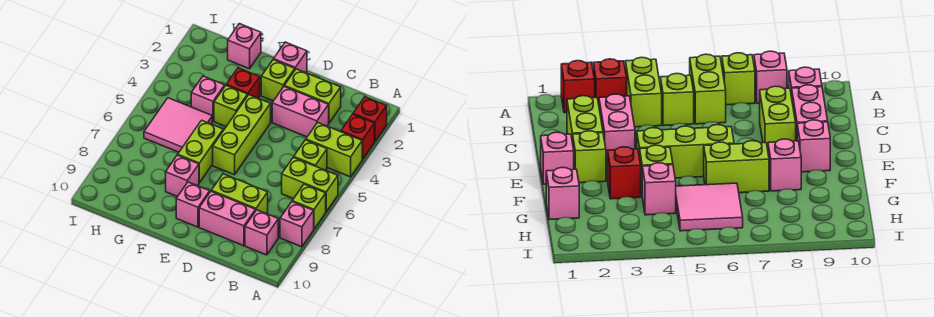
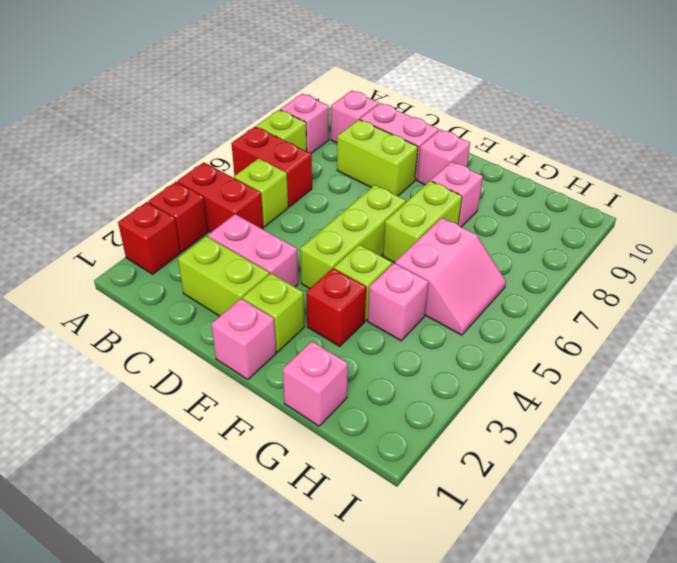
lime brick A4:B4 level 1 -> red brick A4:B4 level 1
lime brick A6:B6 level 1 -> red brick A6:B6 level 1
pink tile G5:H6 level 1 -> pink slope G5:H6 level 1 top G

